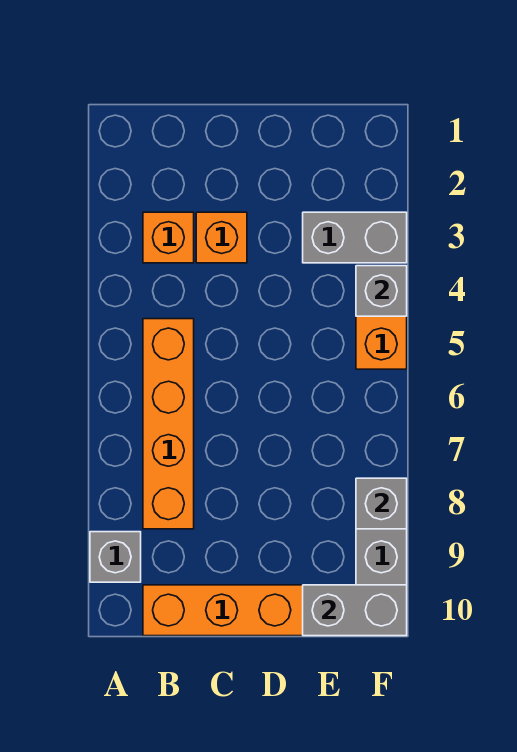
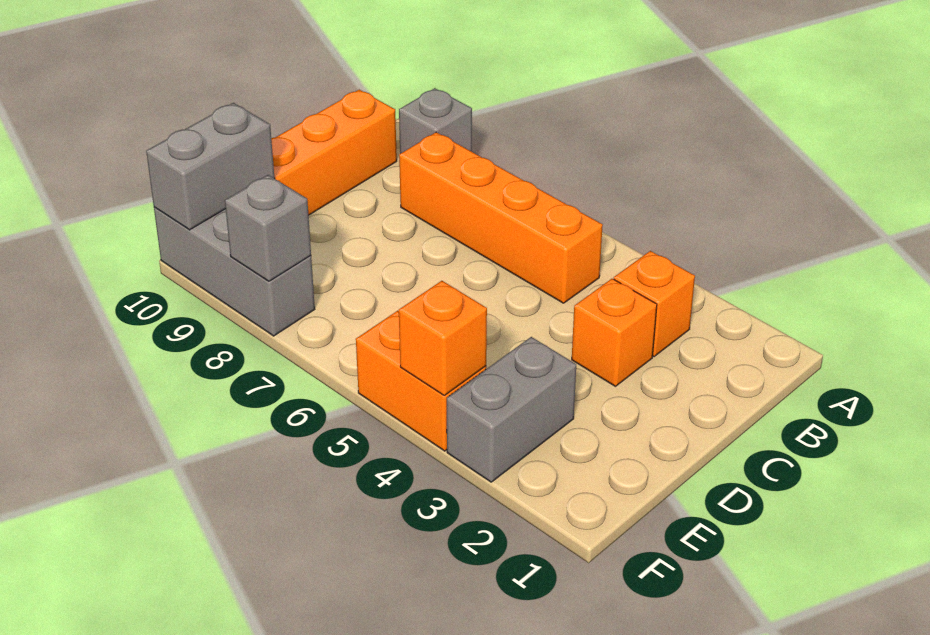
grey brick F4 level 2 -> orange brick F4 level 2

